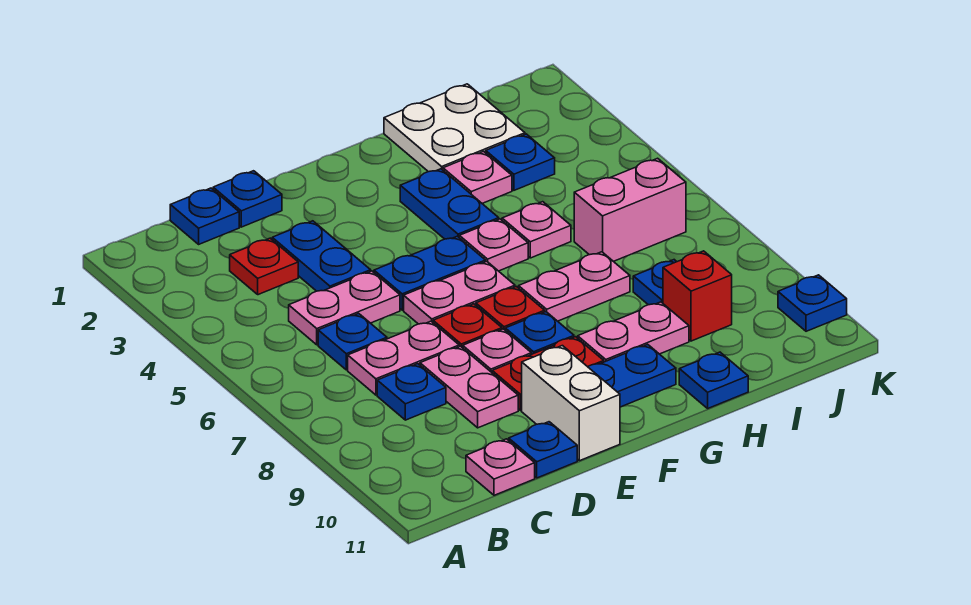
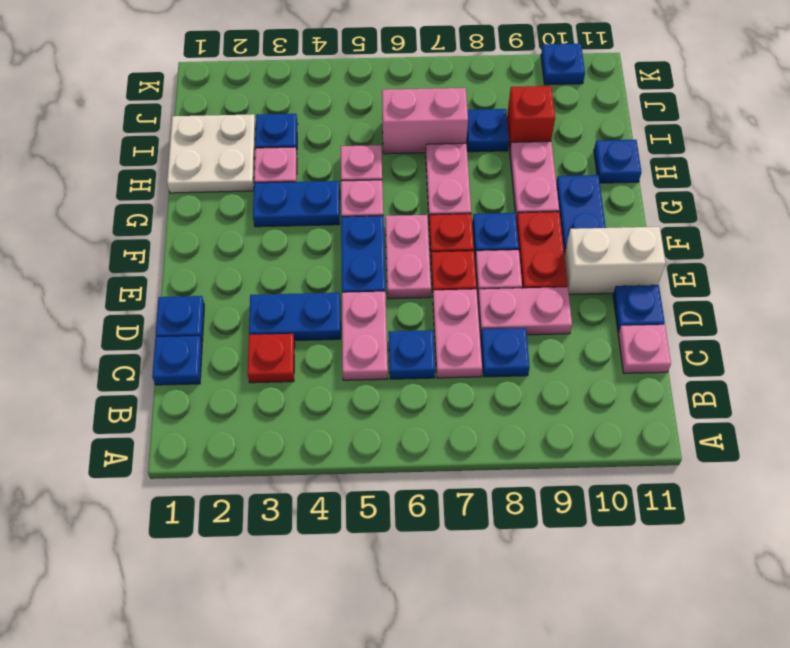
pink brick I6:J6 level 1 -> pink brick I6:I7 level 1

